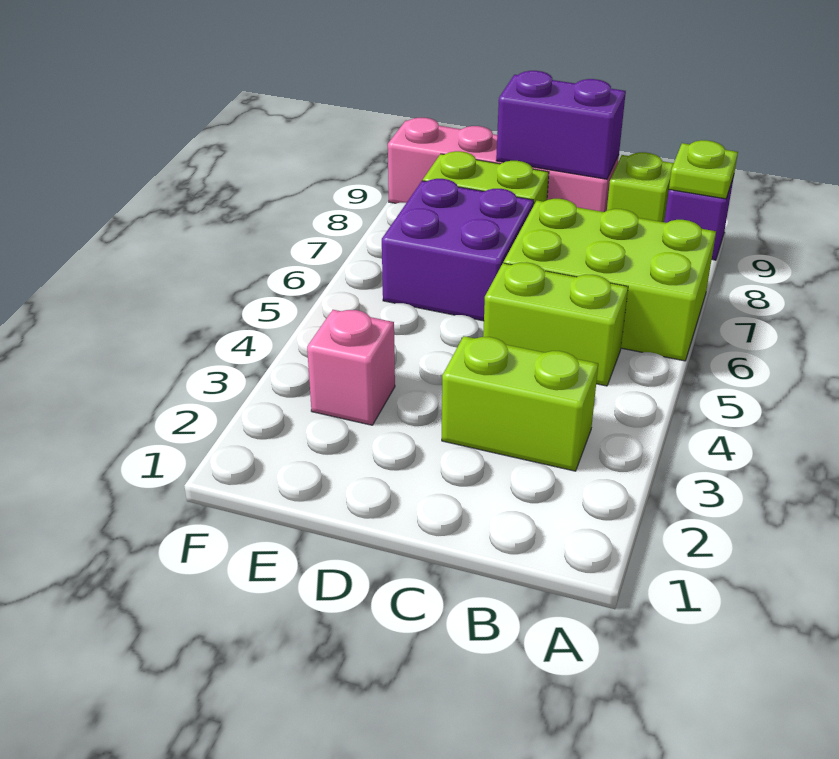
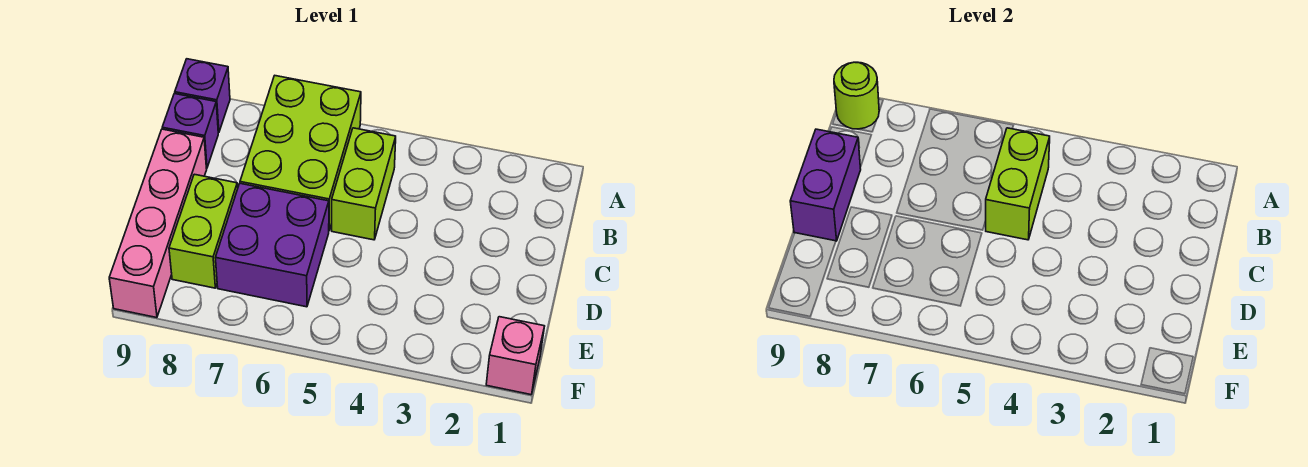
lime plate A9 level 2 -> lime round brick A9 level 2
lime brick B3:C3 level 1 -> lime brick B5:C5 level 2
lime brick B9 level 1 -> purple brick B9 level 1
pink brick E3 level 1 -> pink brick F1 level 1

